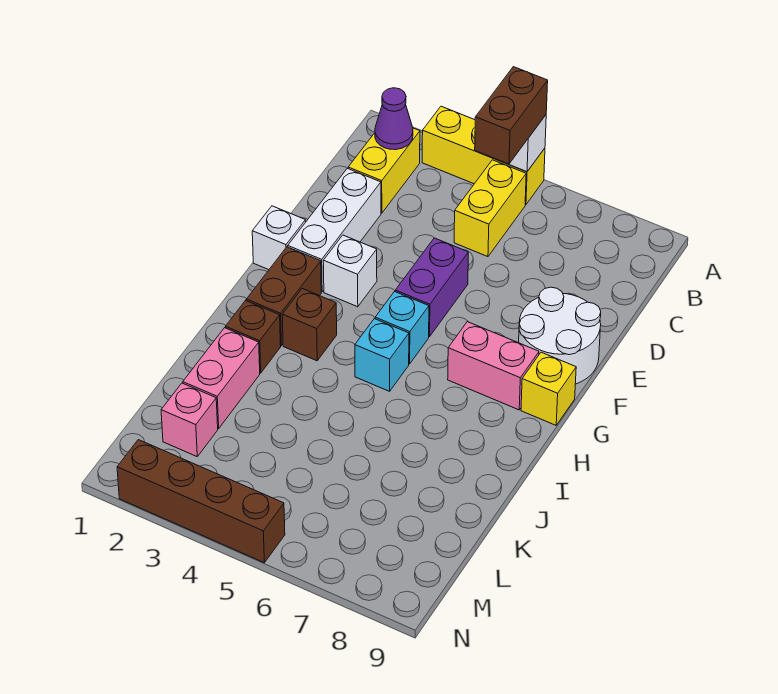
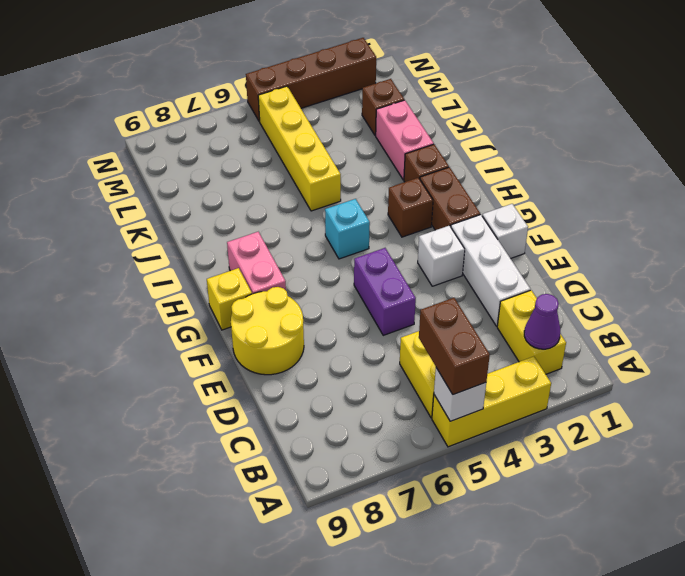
white round brick E8:F9 level 1 -> yellow round brick E8:F9 level 1
cyan brick G5 level 1 -> none
pink brick G7:G8 level 1 -> pink brick G8:H8 level 1
none -> yellow brick J5:M5 level 1
pink brick L2 level 1 -> brown brick L2 level 1

